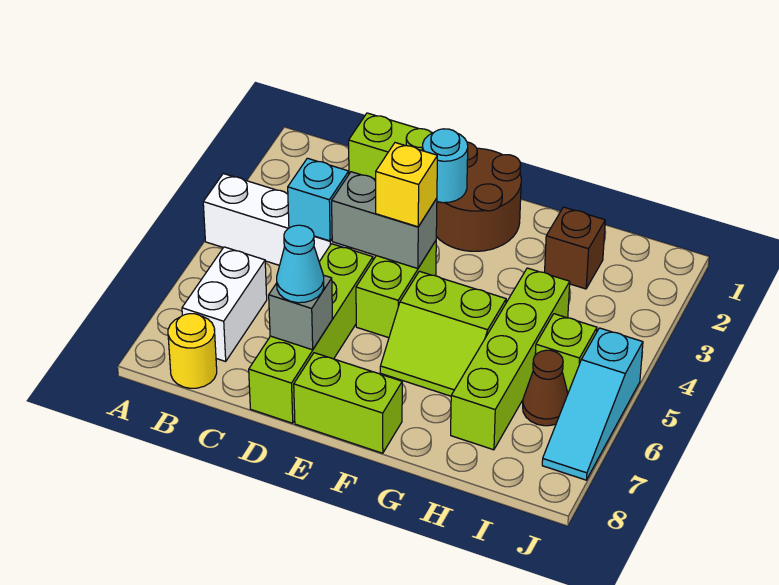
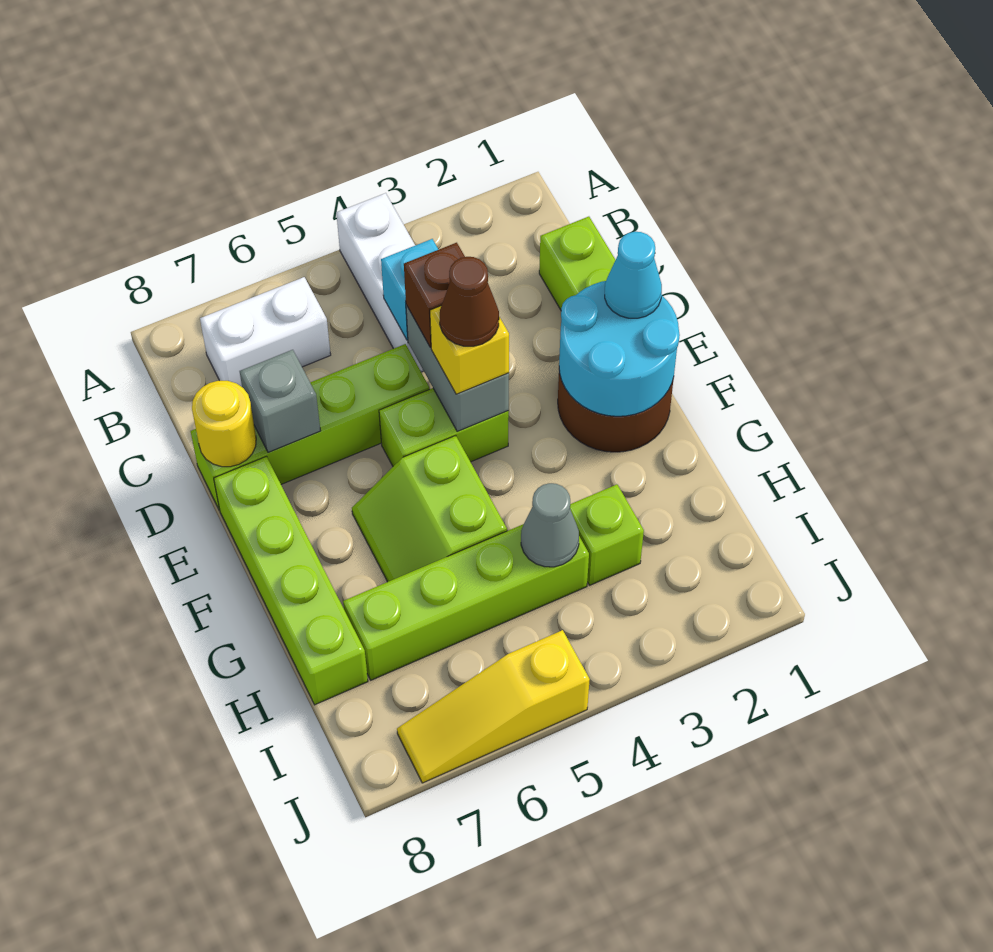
yellow round brick B8 level 1 -> yellow round brick D8 level 2
cyan cone D7 level 3 -> cyan cone E1 level 3
cyan round brick E2 level 2 -> cyan round brick E1:F2 level 2
lime brick E8:F8 level 1 -> lime brick E8:H8 level 1
brown brick H2 level 1 -> brown brick D4 level 3
none -> grey cone H4 level 2
lime brick I5 level 1 -> lime brick H3 level 1
brown cone I6 level 1 -> brown cone E4 level 4
cyan slope J5:J7 level 1 top 5 -> yellow slope J5:J7 level 1 top 5

